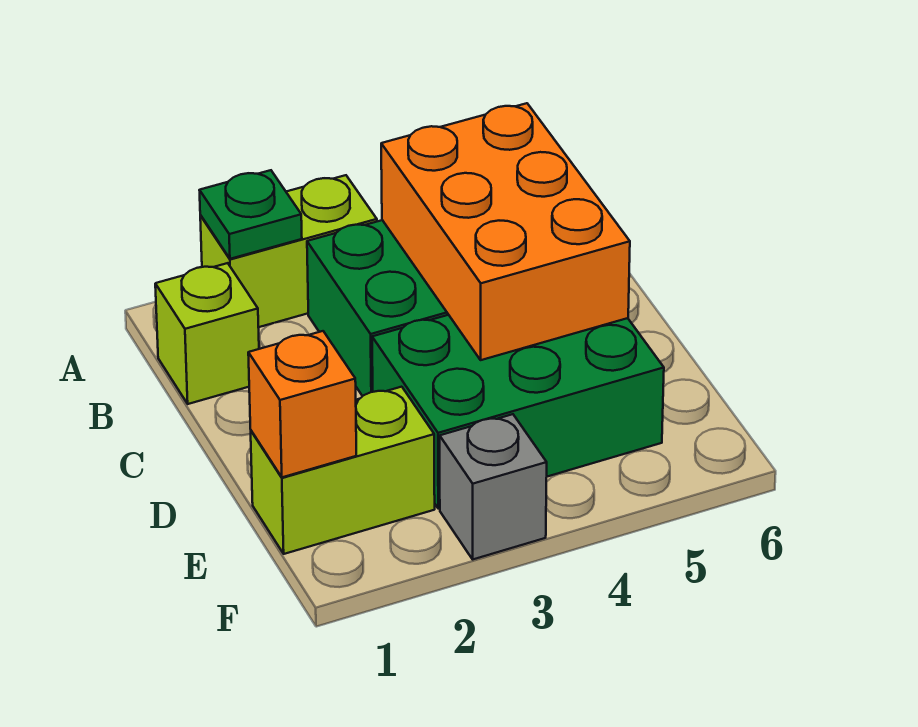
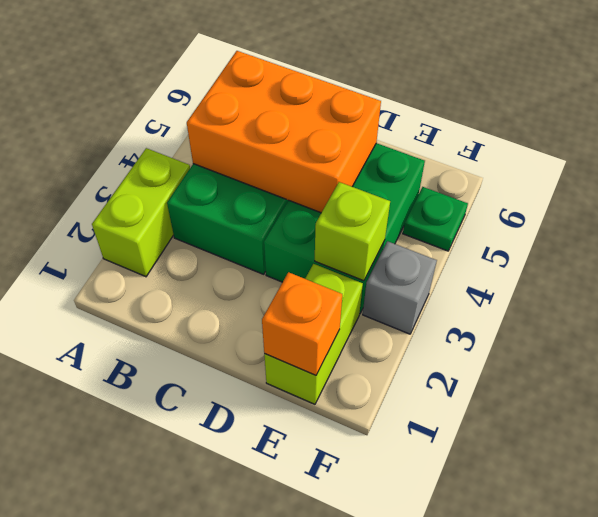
green plate A2 level 2 -> green plate F5 level 1
lime brick B1 level 1 -> lime brick E3 level 2

